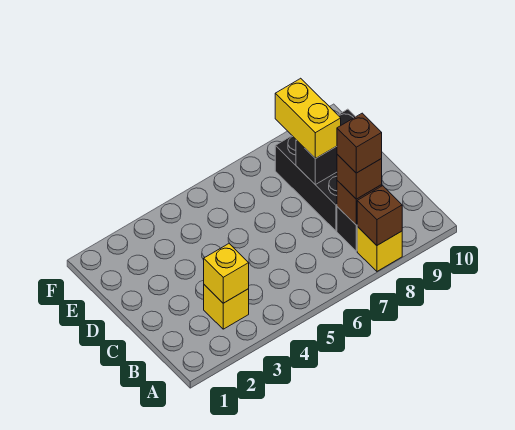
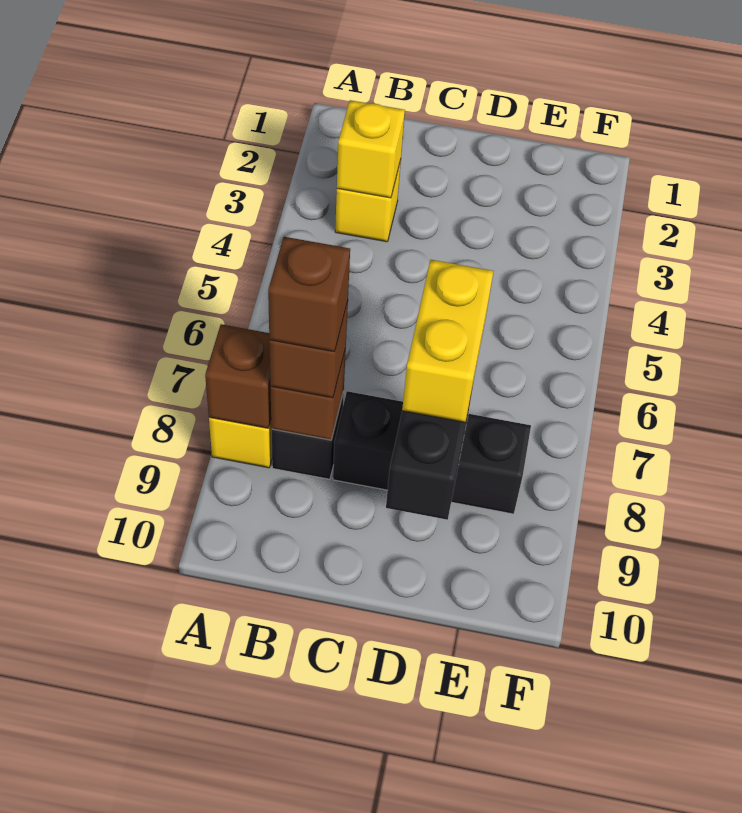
yellow brick D8:E8 level 3 -> yellow brick D7:D8 level 3

